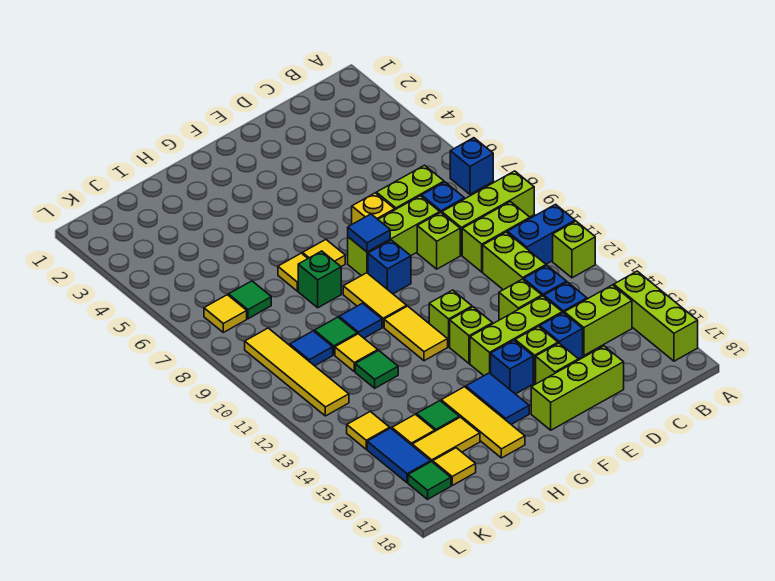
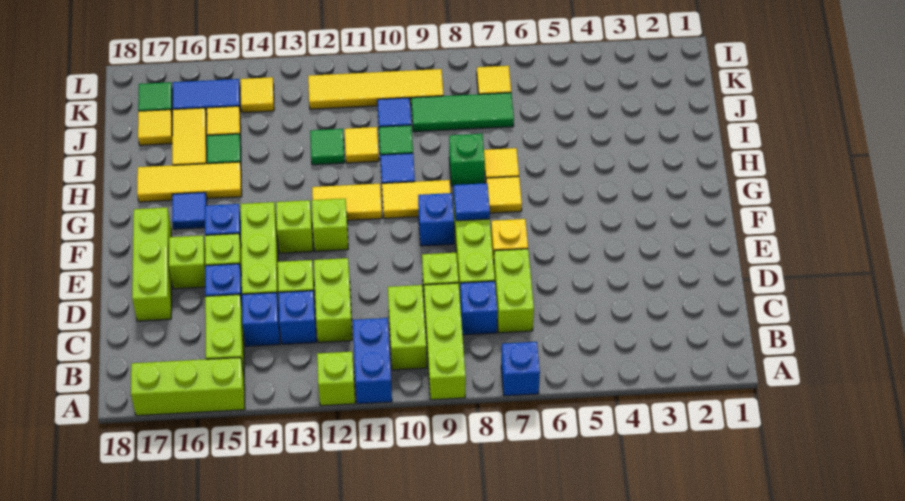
lime brick C11:C12 level 1 -> lime brick C12:D12 level 1
blue tile G15:G16 level 1 -> blue tile G16 level 1
green tile J7 level 1 -> green tile J7:J9 level 1

